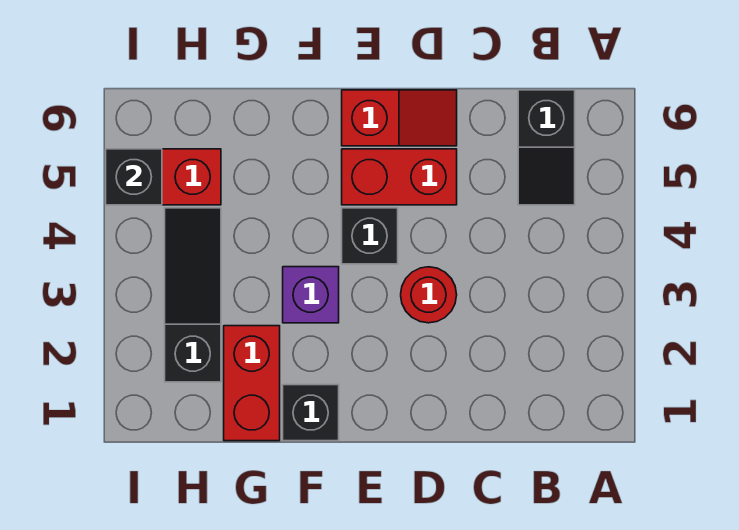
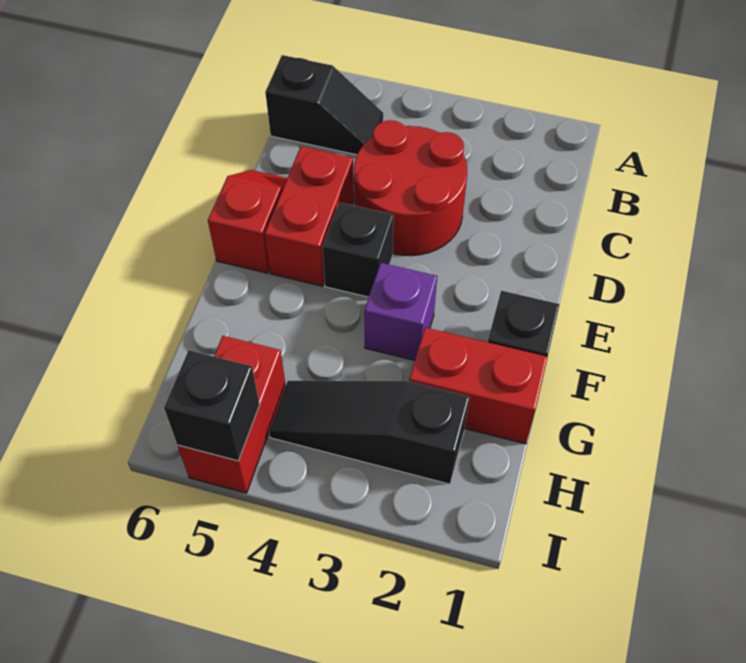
red round brick D3 level 1 -> red round brick C3:D4 level 1

